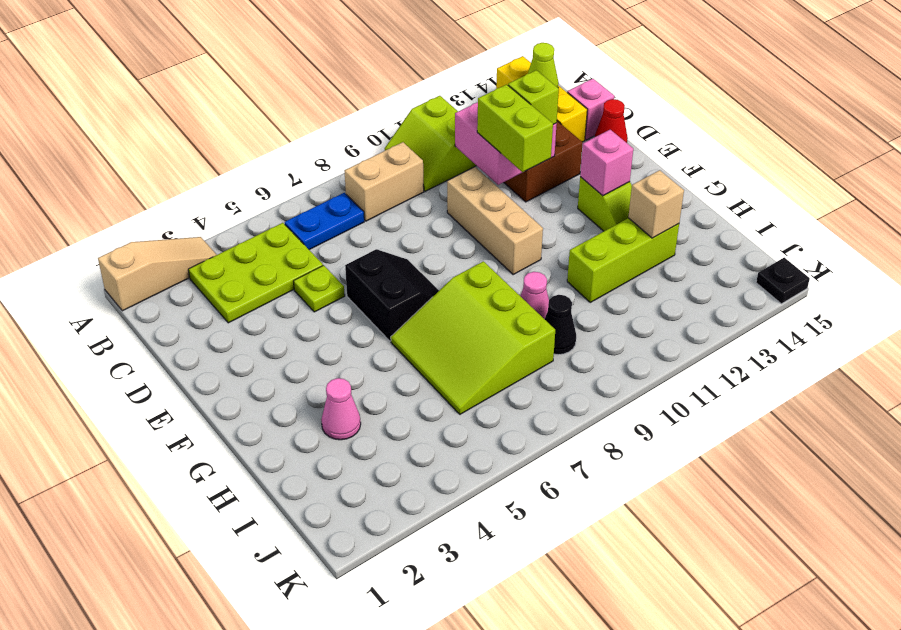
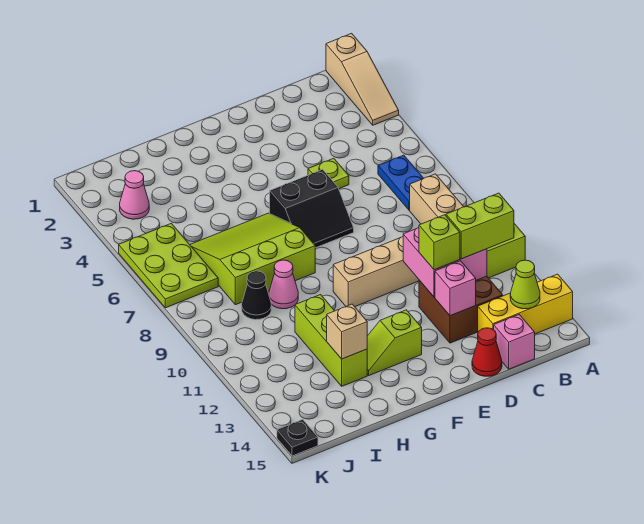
lime plate B3:C5 level 1 -> lime plate J5:K7 level 1
lime brick D11:E11 level 3 -> lime brick B12:C12 level 3
pink brick F13 level 2 -> pink brick D13 level 2
pink cone H3 level 1 -> pink cone J3 level 1

